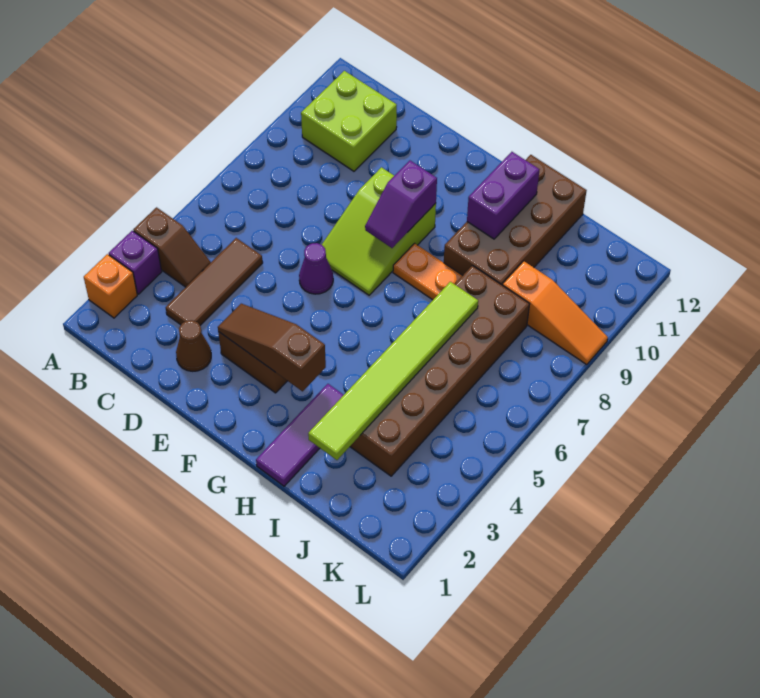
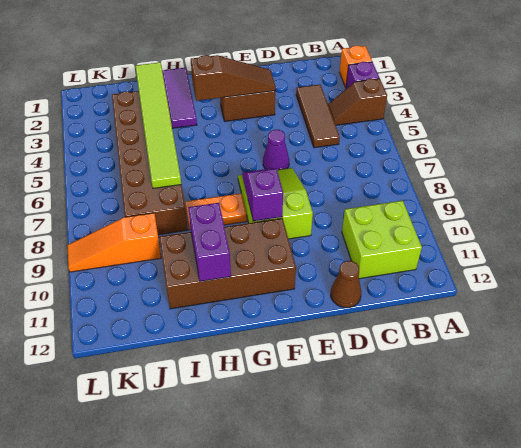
brown cone D2 level 1 -> brown cone D12 level 1
brown brick H9:I12 level 1 -> brown brick F10:I11 level 1

